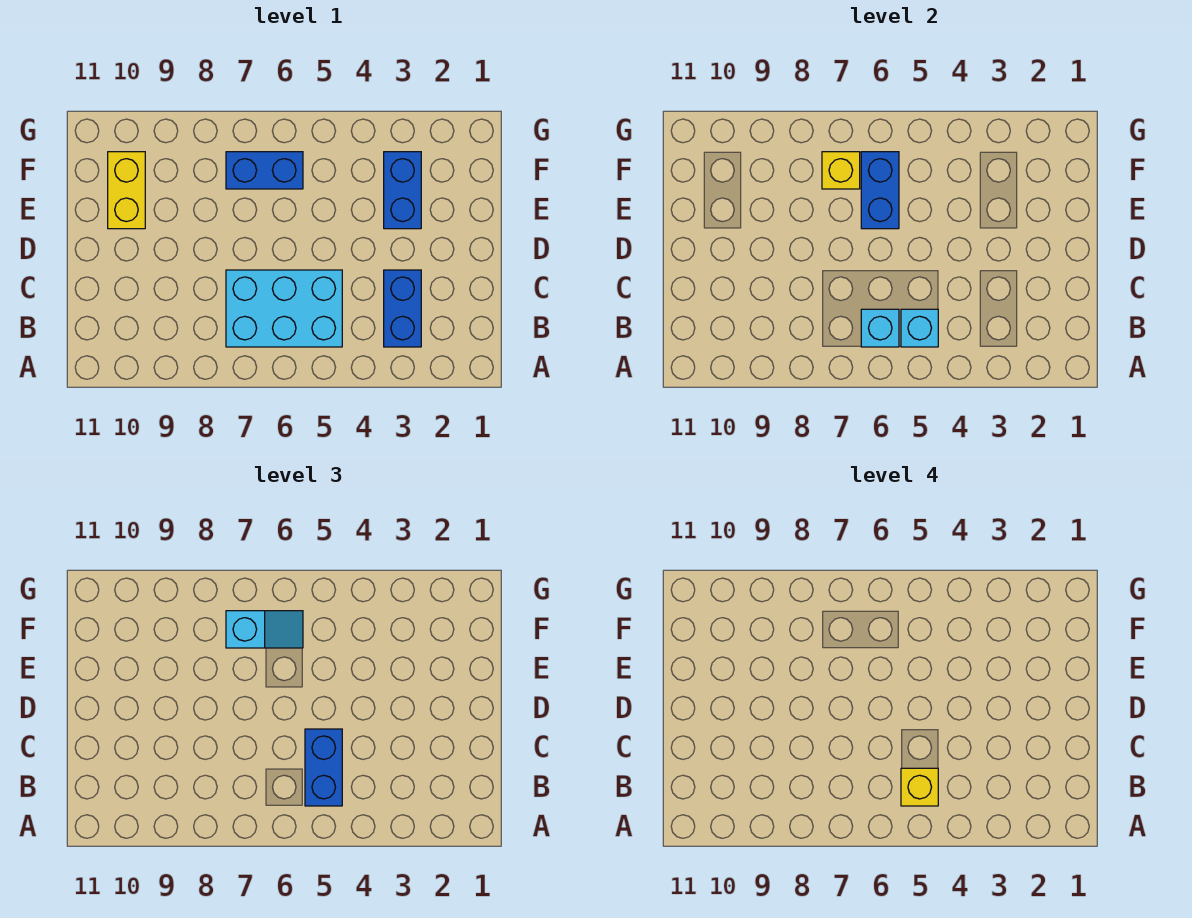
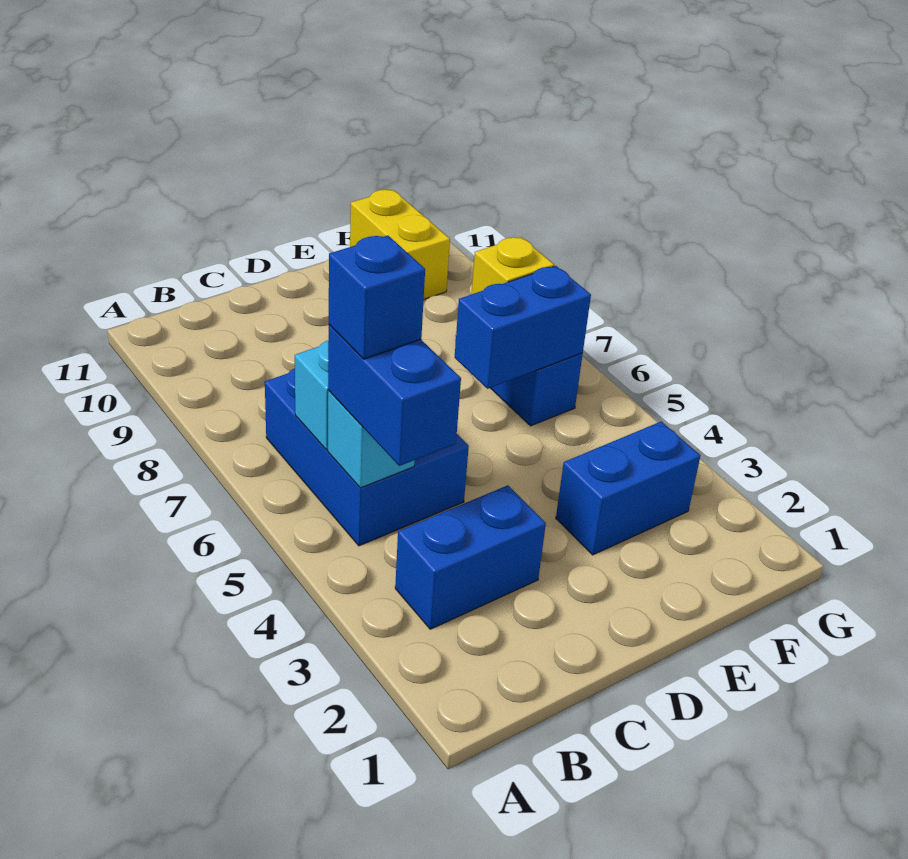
cyan brick B5:C7 level 1 -> blue brick B5:C7 level 1
blue brick B5:C5 level 3 -> blue brick B4:B5 level 3
yellow brick B5 level 4 -> blue brick B5 level 4
yellow brick E10:F10 level 1 -> yellow brick F10:F11 level 1
cyan slope F6:F7 level 3 top 7 -> none

